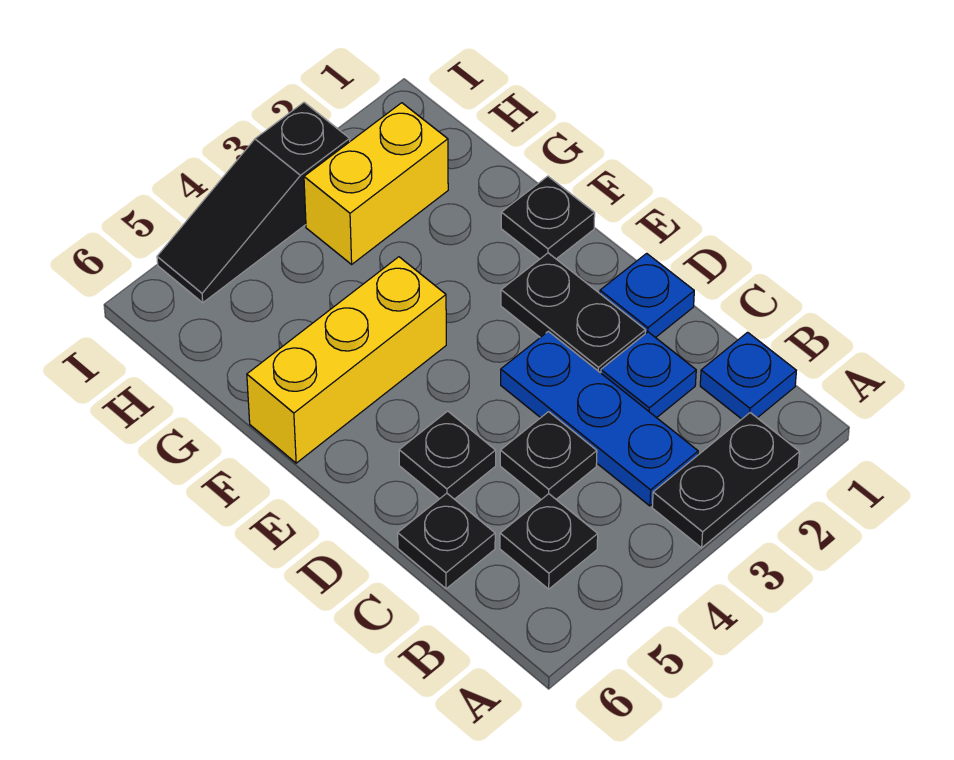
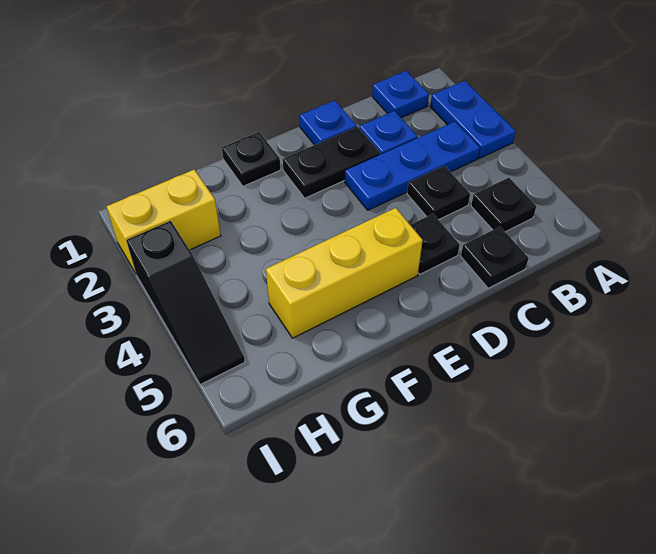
black plate A2:A3 level 1 -> blue plate A2:A3 level 1
yellow brick F4:F6 level 1 -> yellow brick E5:G5 level 1
yellow brick H2:H3 level 1 -> yellow brick H2:I2 level 1

